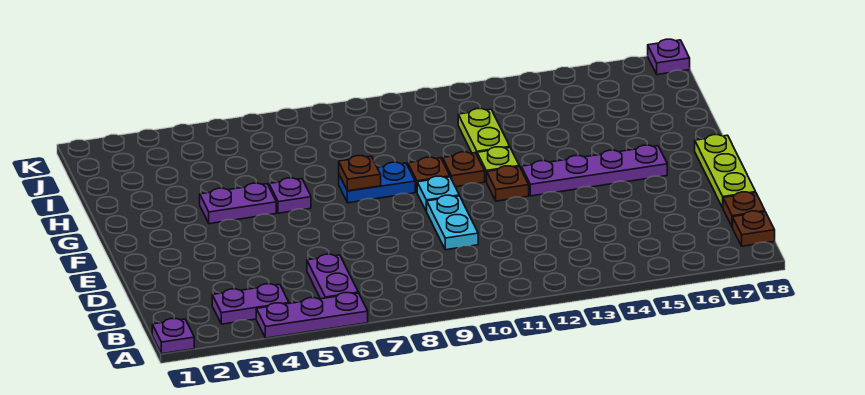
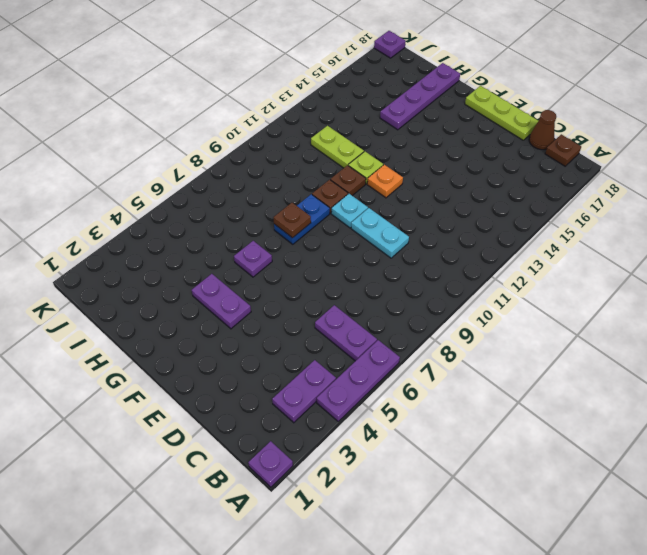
brown plate C18 level 1 -> brown cone C18 level 1
brown plate F12 level 1 -> orange plate F12 level 1
purple plate F13:F16 level 1 -> purple plate H15:H18 level 1
purple plate G4:G5 level 1 -> purple plate F4:G4 level 1

